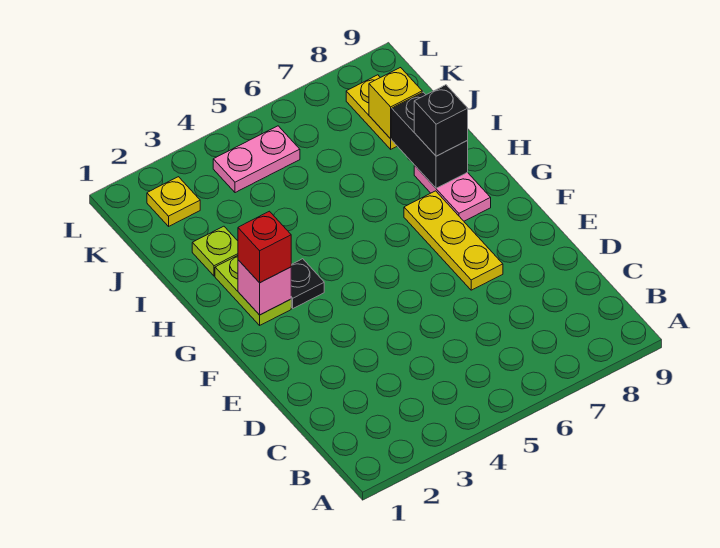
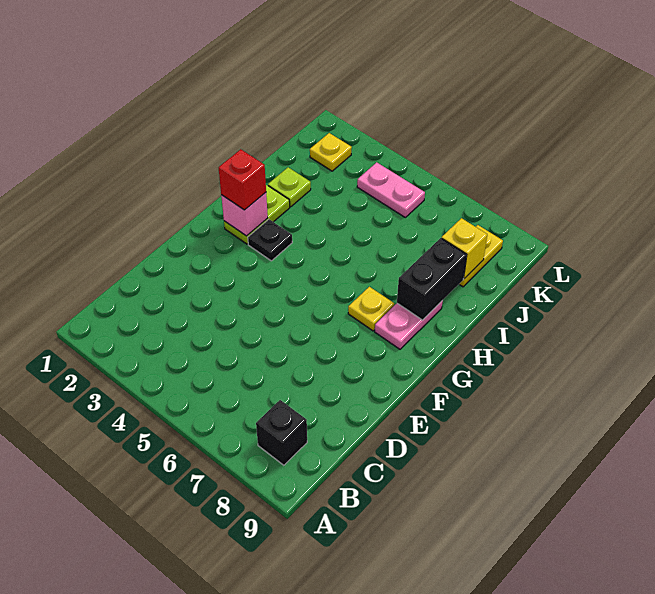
yellow plate E7:G7 level 1 -> yellow plate G7 level 1
black brick H8 level 3 -> black brick B8 level 1

